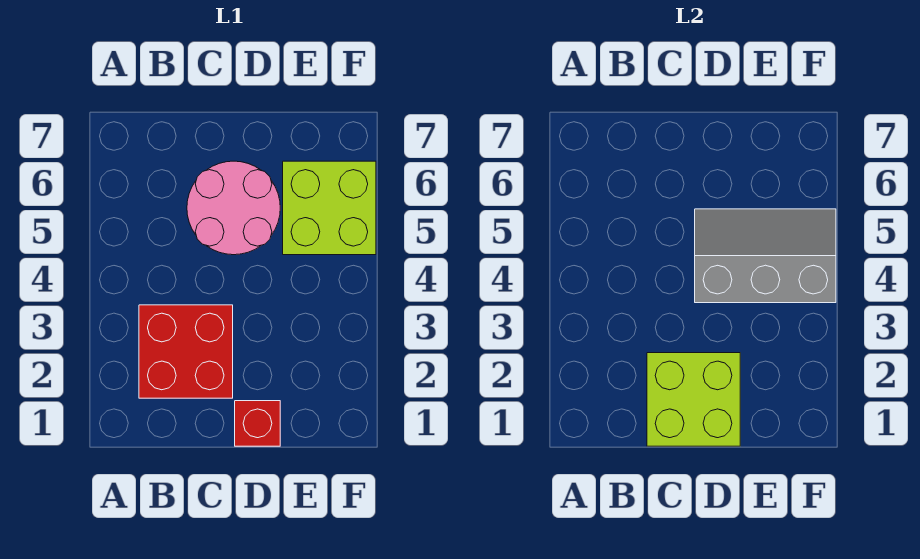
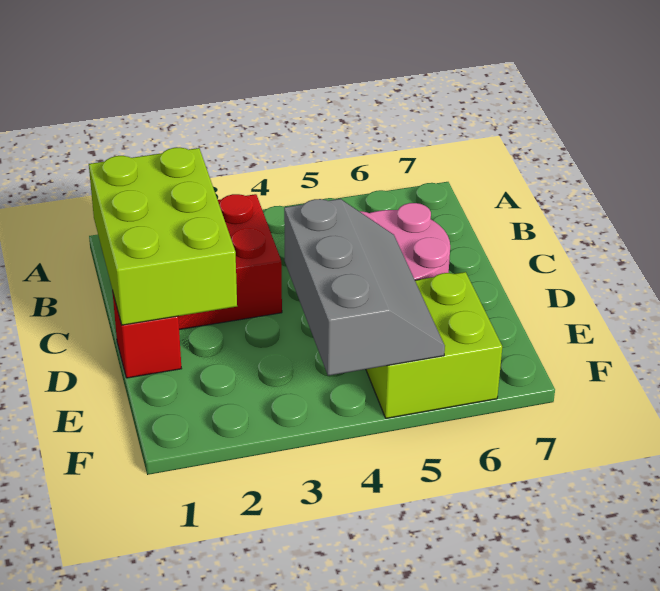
lime brick C1:D2 level 2 -> lime brick B1:D2 level 2

